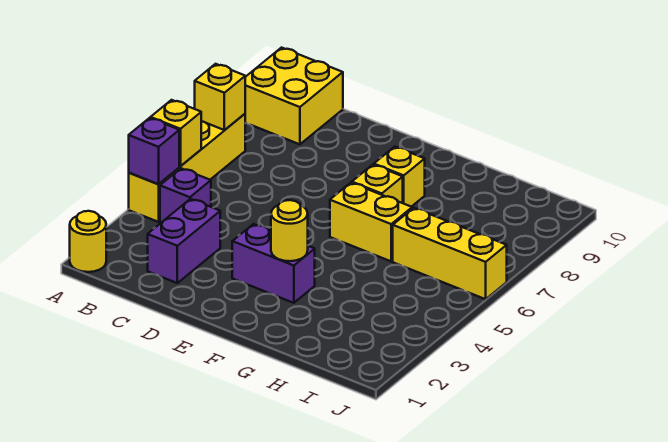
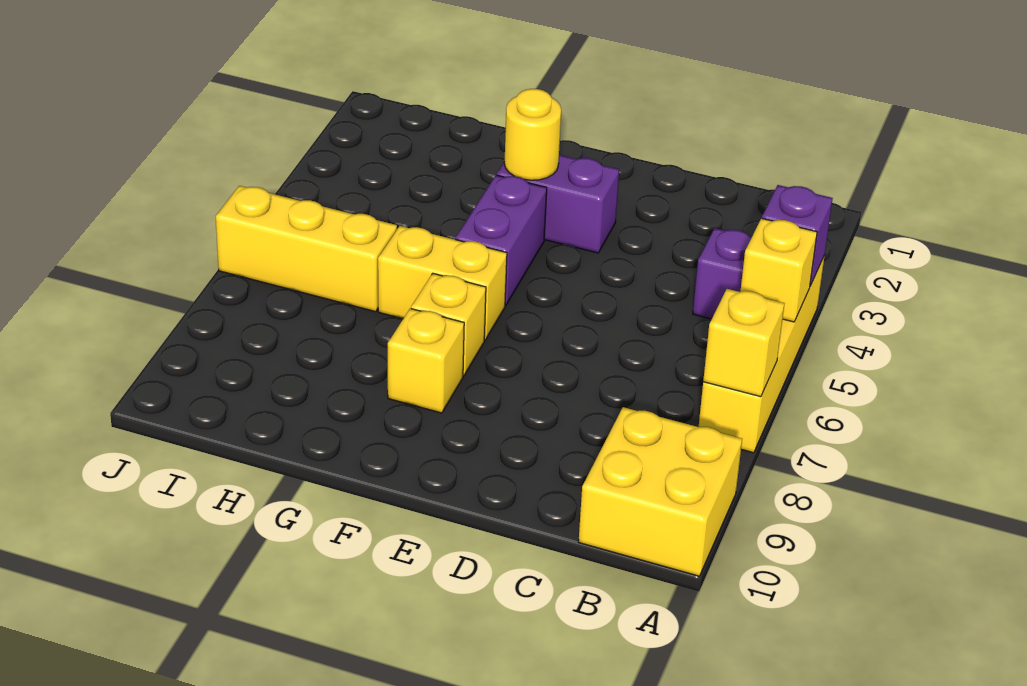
yellow round brick A1 level 1 -> none
purple brick C2:C3 level 1 -> purple brick F4:F5 level 1

